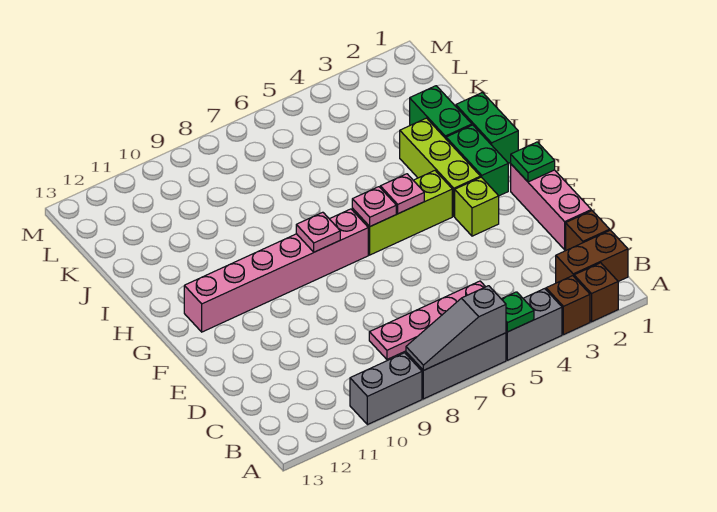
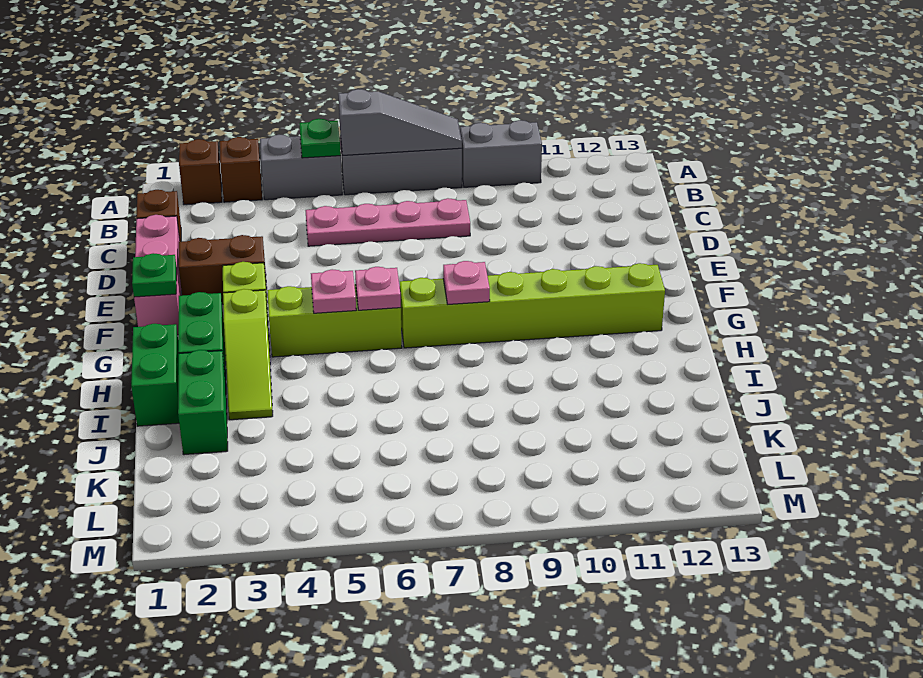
brown brick B1:B2 level 1 -> brown brick E2:E3 level 1
lime brick G3:I3 level 1 -> lime slope G3:I3 level 1 top G
pink brick G7:G12 level 1 -> lime brick G7:G12 level 1

